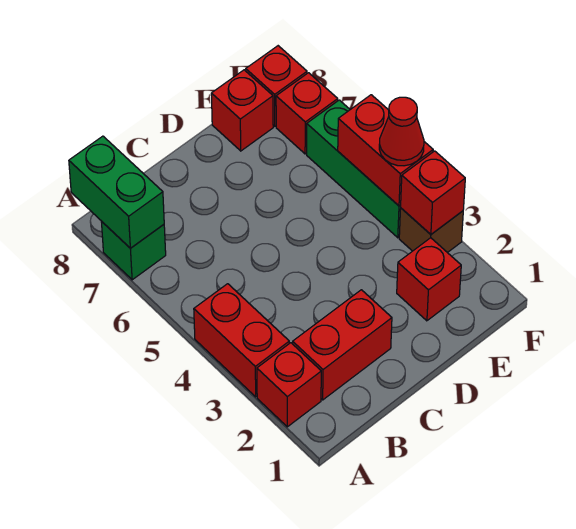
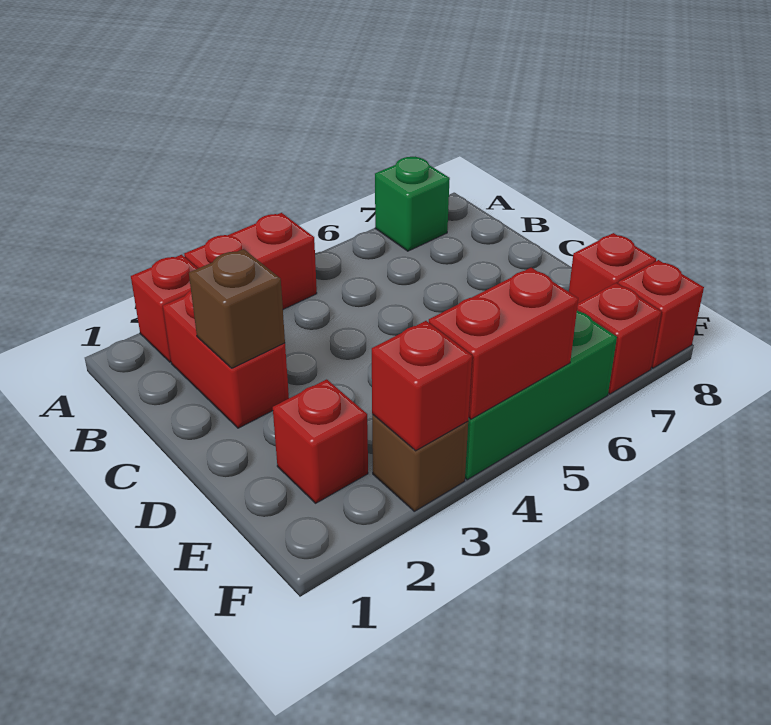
green brick A7:A8 level 2 -> none
none -> brown brick C2 level 2
red cone F4 level 3 -> none

